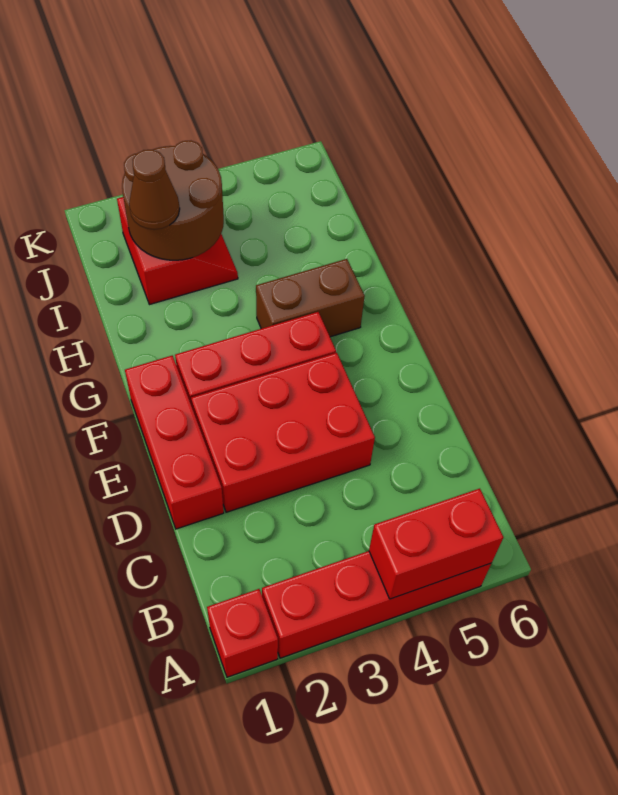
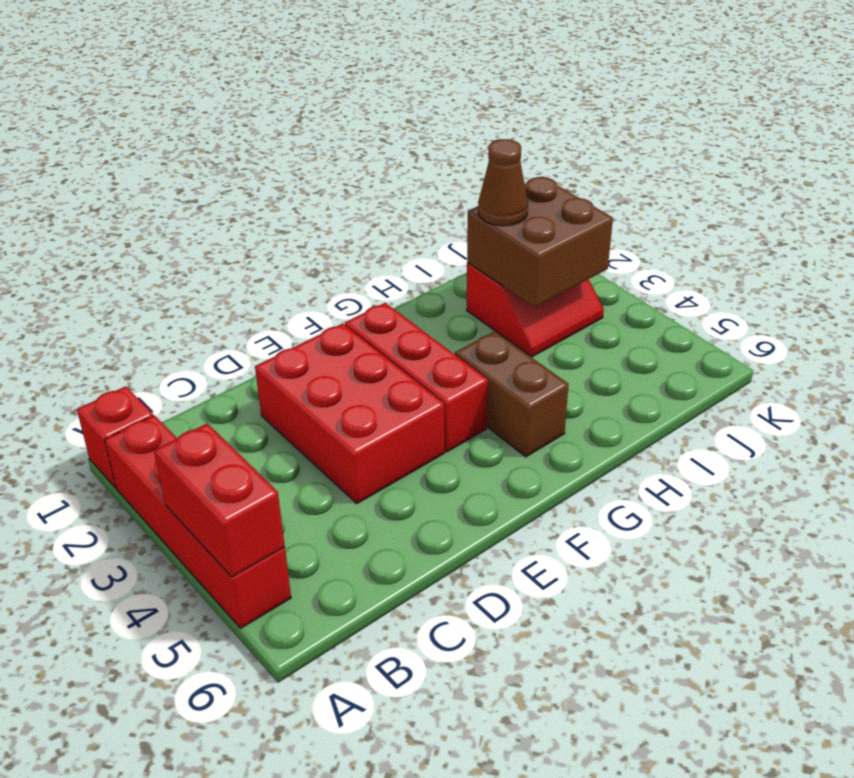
red brick D1:F1 level 1 -> none
brown round brick I2:J3 level 2 -> brown brick I2:J3 level 2

